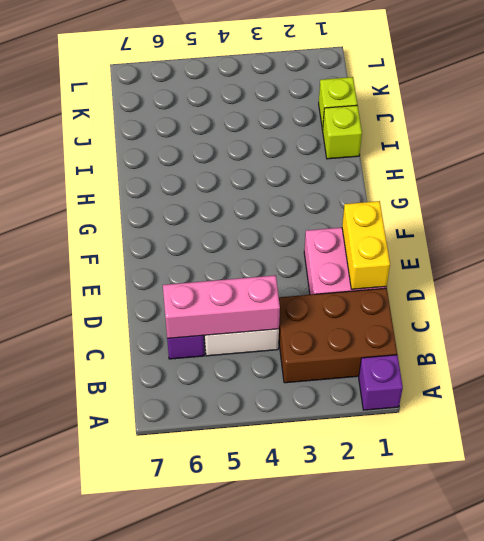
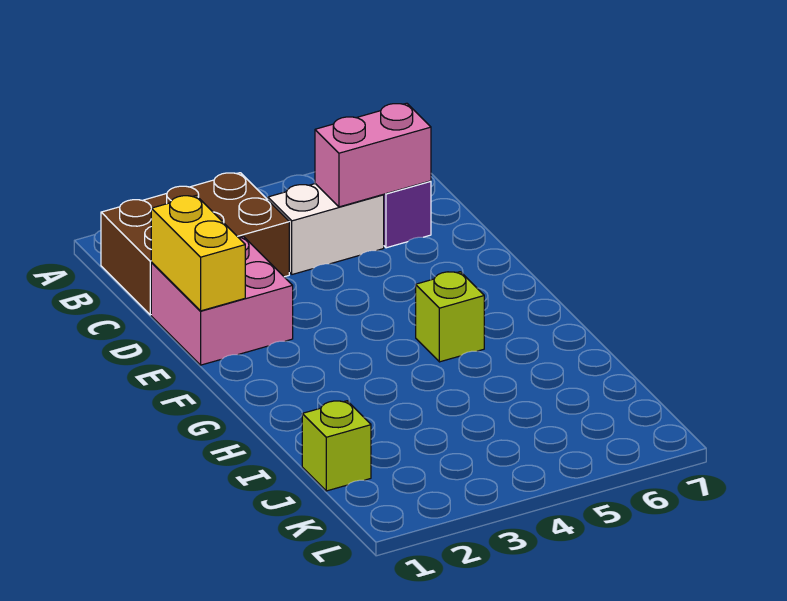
purple brick A1 level 1 -> none
pink brick C4:C6 level 2 -> pink brick C5:C6 level 2
lime brick I1 level 1 -> lime brick G5 level 1

